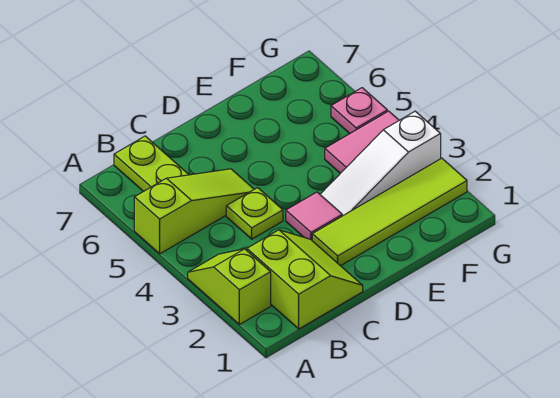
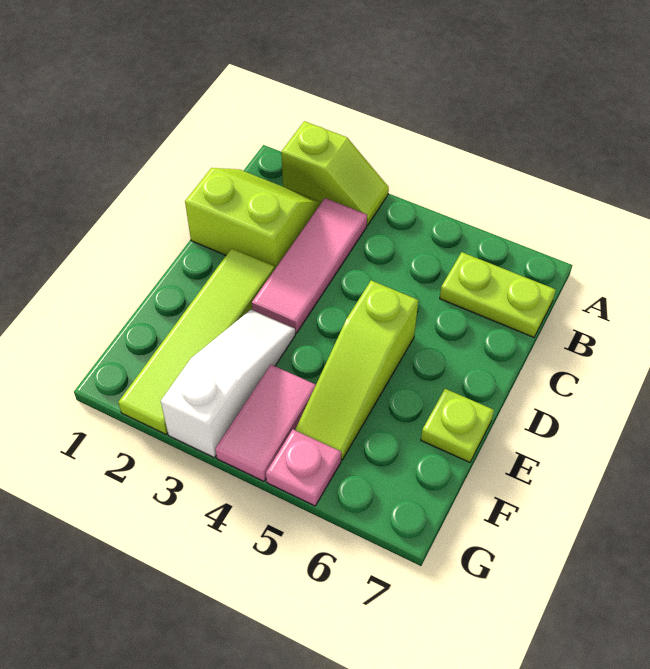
lime slope A5:C5 level 1 top A -> lime slope D5:F5 level 1 top D
lime slope B1:C2 level 1 top B -> lime slope B1:C2 level 1 top C
lime plate C4 level 1 -> lime plate E7 level 1
pink tile D3 level 1 -> pink tile B3:D3 level 1

